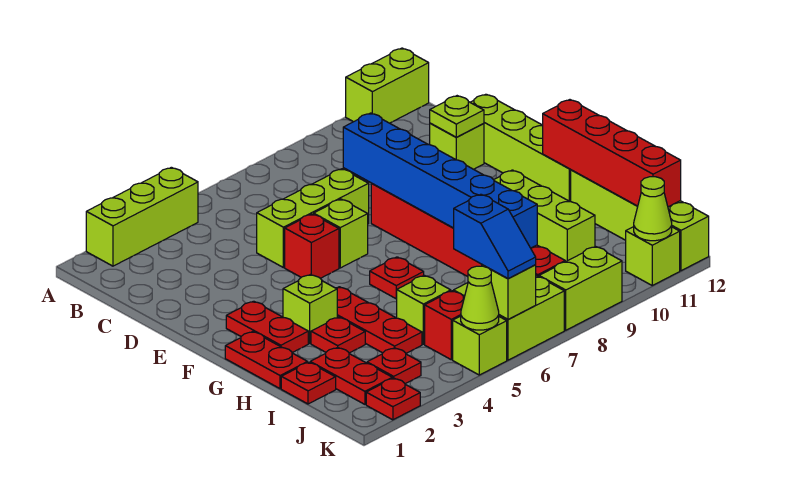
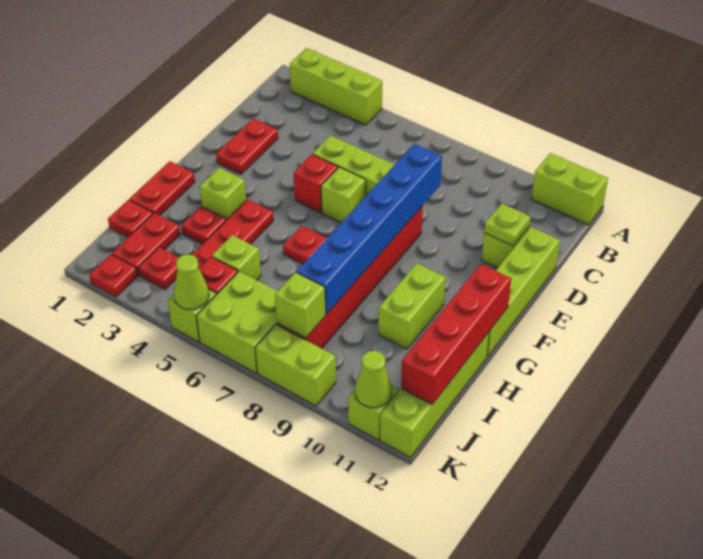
red plate F2:G2 level 1 -> red plate D2:E2 level 1
lime brick G10:I10 level 1 -> lime brick G10:H10 level 1
blue slope J6:K6 level 3 top J -> none
lime brick K6 level 2 -> lime brick J8 level 2

